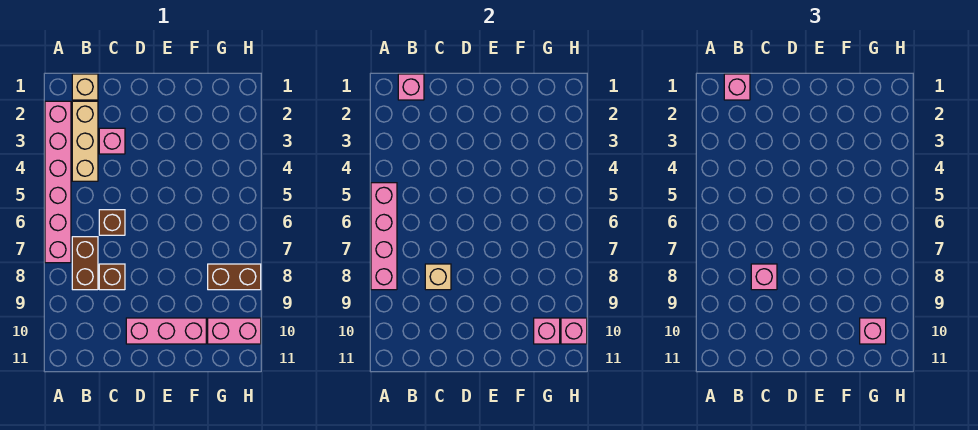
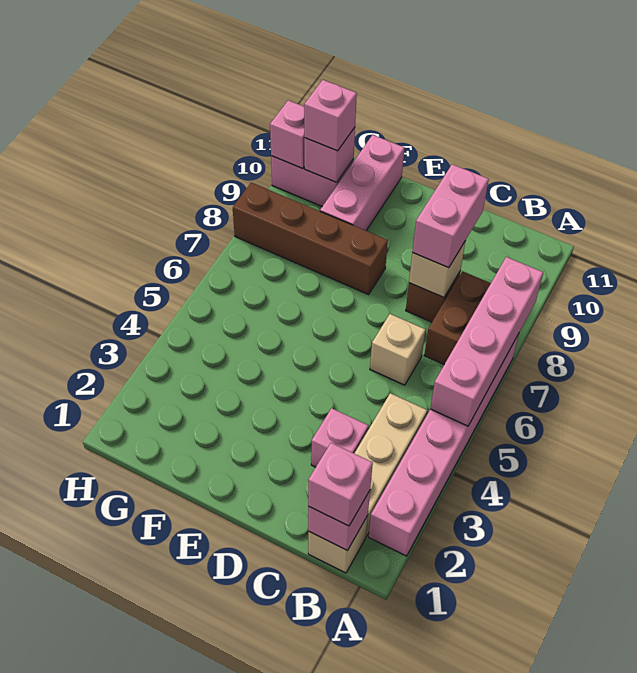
brown brick C6 level 1 -> tan brick C6 level 1
pink brick C8 level 3 -> pink brick C8:C9 level 3
pink brick D10:F10 level 1 -> pink brick F9:F11 level 1
brown brick G8:H8 level 1 -> brown brick E8:H8 level 1

